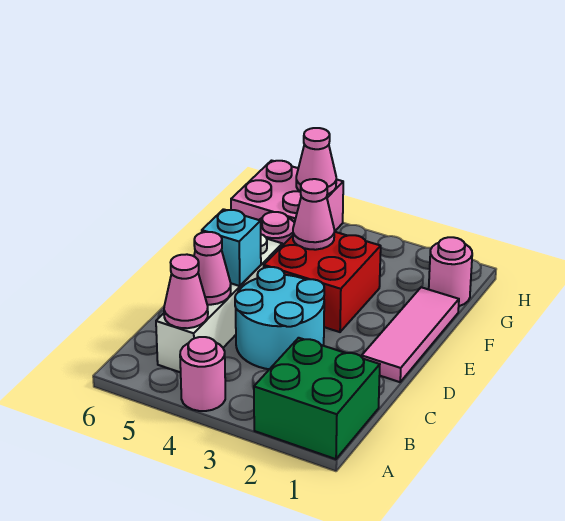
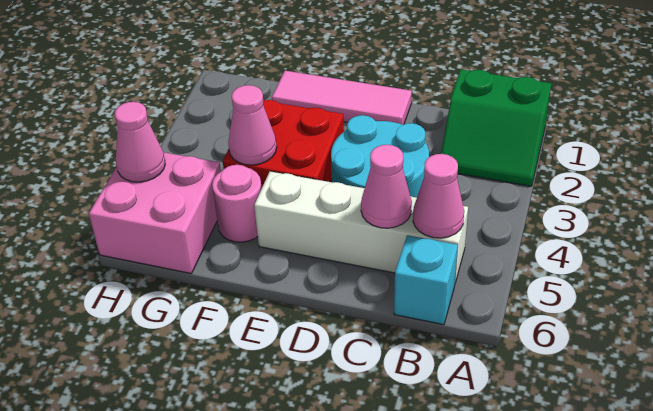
green brick A1:B2 level 1 -> green slope A1:B2 level 1 top 1
pink round brick A4 level 1 -> none
cyan brick D5 level 2 -> cyan brick B6 level 1
pink round brick G1 level 1 -> none

